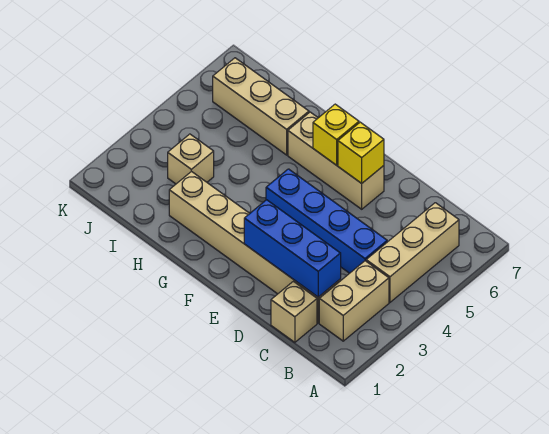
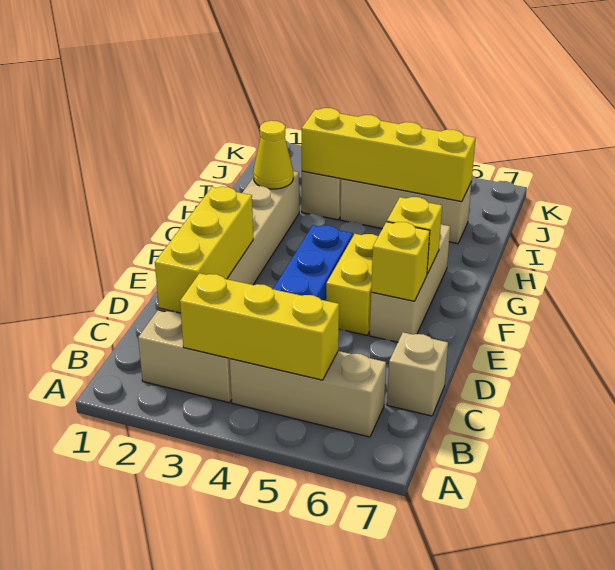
none -> yellow brick B3:B5 level 2
tan brick C1 level 1 -> tan brick C7 level 1
blue brick C2:E2 level 2 -> yellow brick C2:E2 level 2
none -> yellow brick E5:F5 level 1
none -> yellow cone H2 level 2
tan brick H6:J6 level 1 -> tan brick I4:I6 level 1
none -> yellow brick I3:I6 level 2

